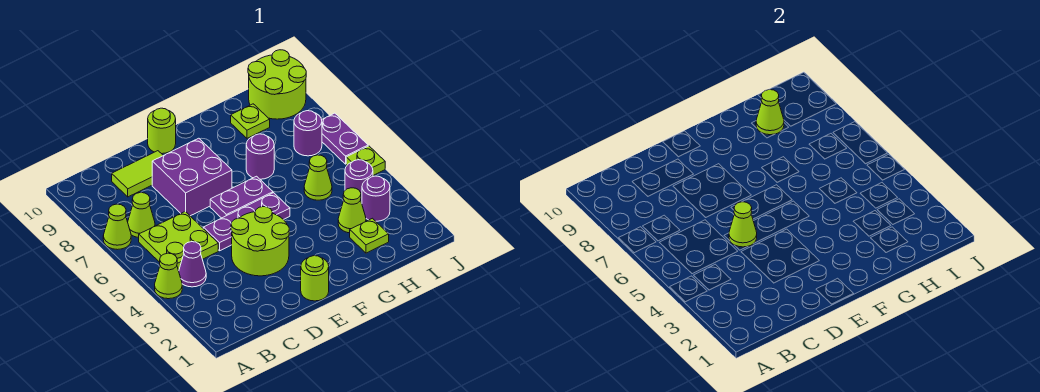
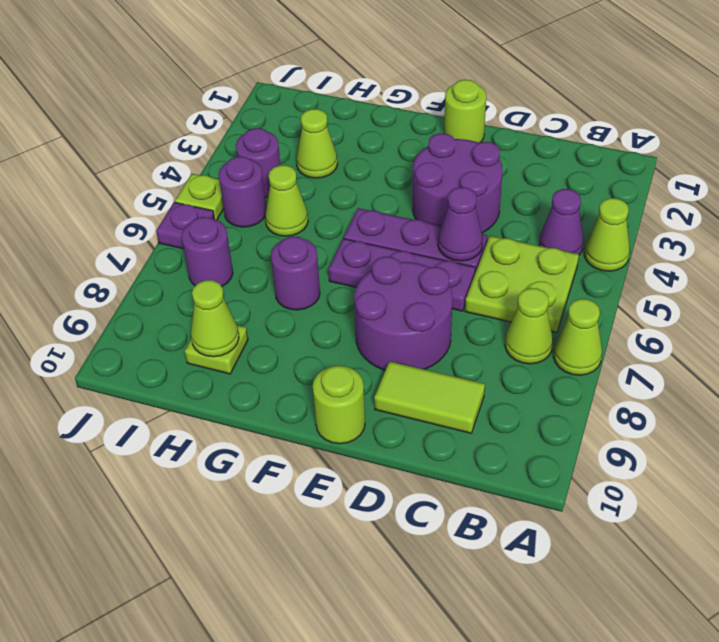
lime round brick D3:E4 level 1 -> purple round brick D3:E4 level 1
lime cone D5 level 2 -> purple cone D5 level 2
purple brick D7:E8 level 1 -> purple round brick D7:E8 level 1
purple plate E6:F6 level 1 -> purple plate D6:F6 level 1
lime plate H2 level 1 -> none
purple round brick I3 level 1 -> purple round brick I5 level 1
lime round brick I9:J10 level 1 -> none
purple plate J6:J7 level 1 -> purple plate J6 level 1

